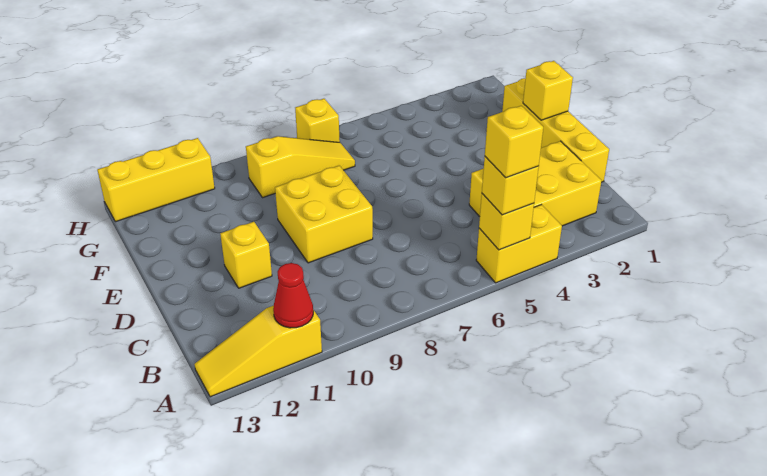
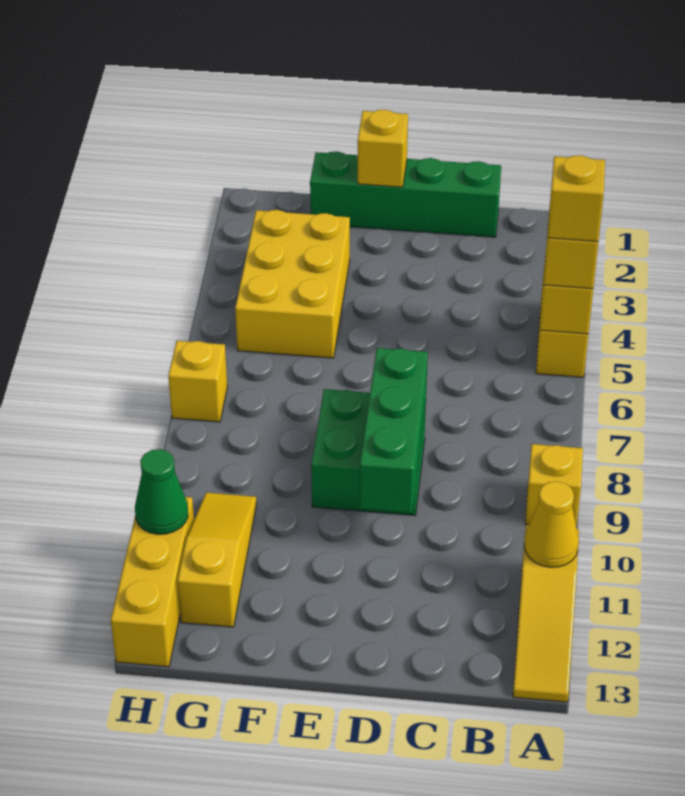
red cone A11 level 2 -> yellow cone A11 level 2
yellow brick B2:C4 level 1 -> yellow brick F3:G5 level 1
yellow brick C1:F1 level 1 -> green brick C1:F1 level 1
yellow brick D8:E9 level 1 -> green brick D8:E9 level 1
none -> green brick D8:D10 level 2
yellow brick D11 level 1 -> yellow brick A9 level 1
yellow slope G7:G9 level 1 top 9 -> yellow slope G10:G12 level 1 top 12
none -> green cone H11 level 2

